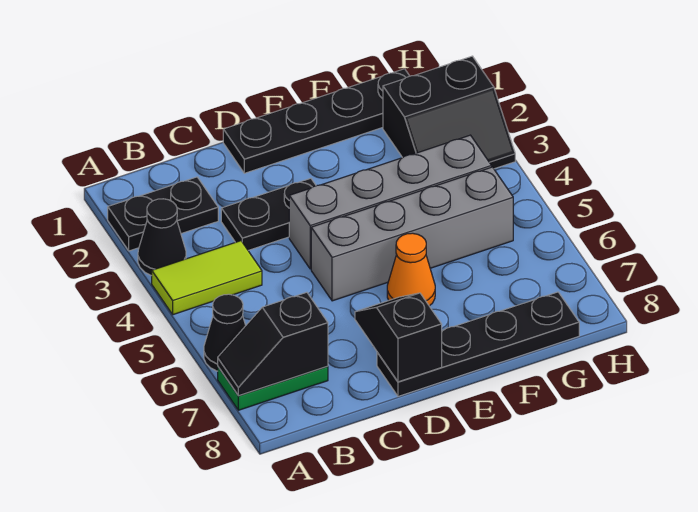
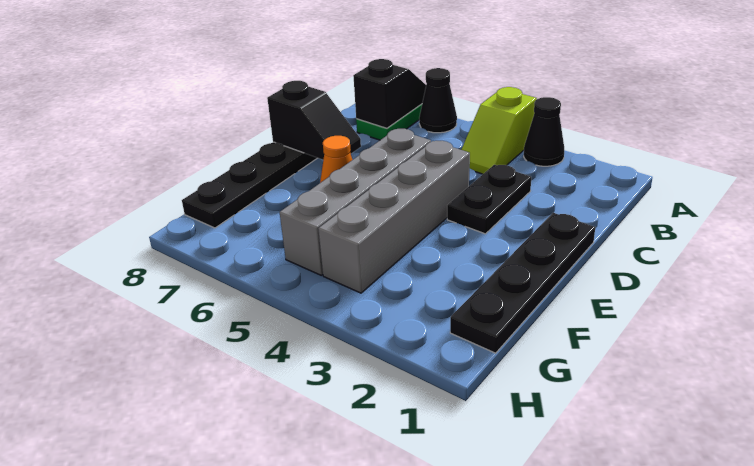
black plate A2:B2 level 1 -> none
lime tile A4:B4 level 1 -> lime slope A4:B4 level 1 top A
black slope G2:H3 level 1 top 2 -> none

